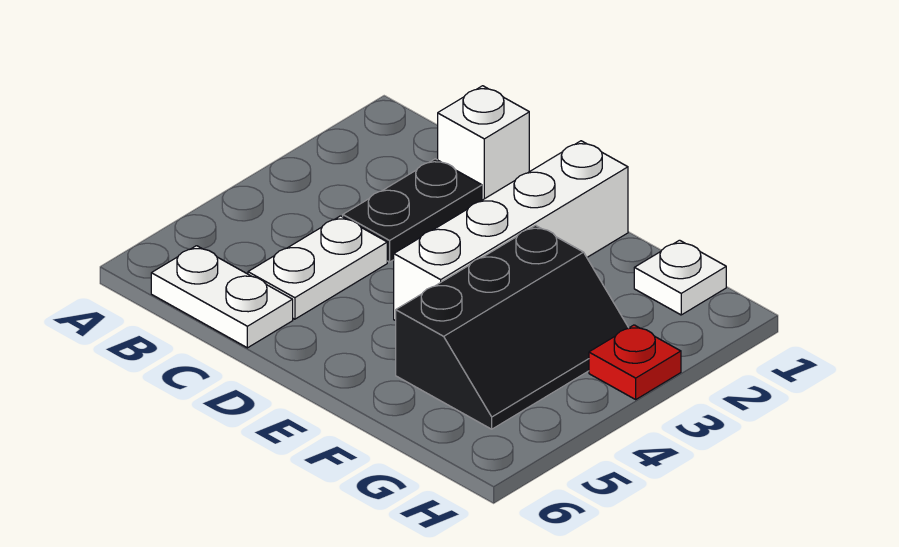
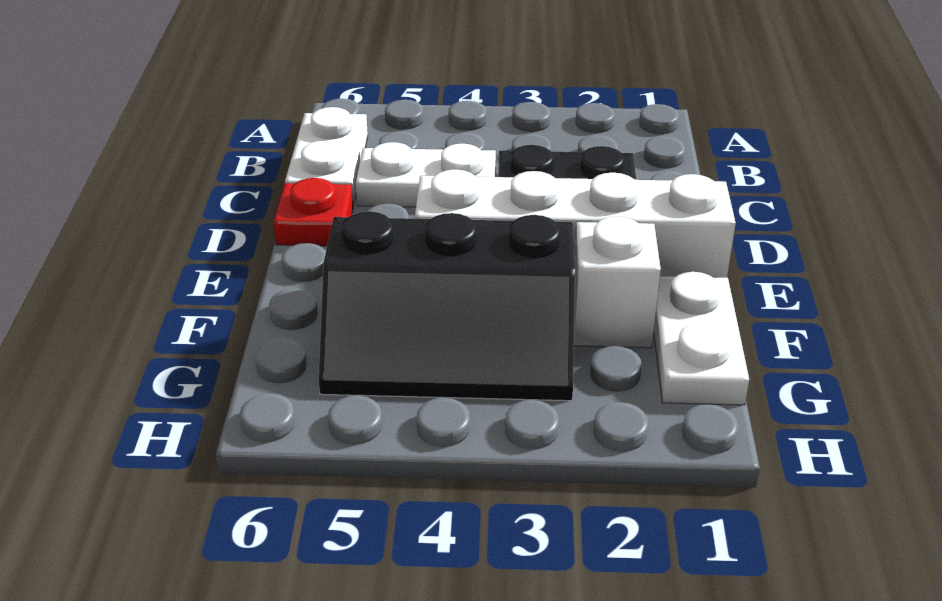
white brick C1 level 1 -> white brick F2 level 1
white plate G1 level 1 -> white plate F1:G1 level 1
red plate H3 level 1 -> red plate D6 level 1

